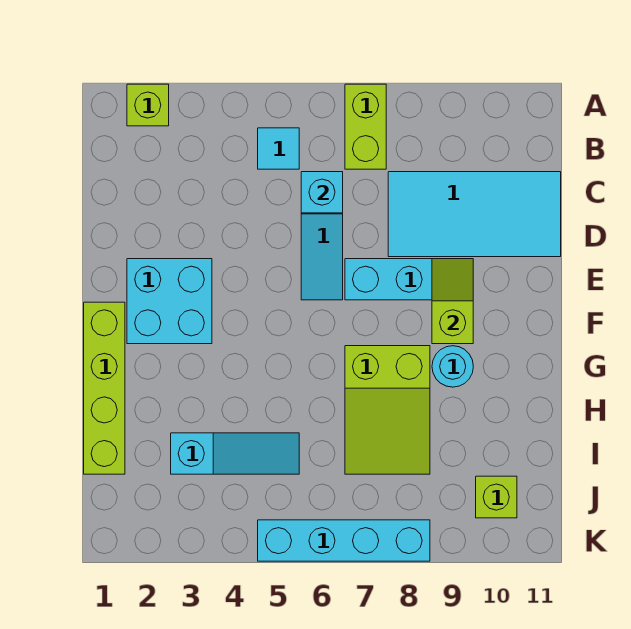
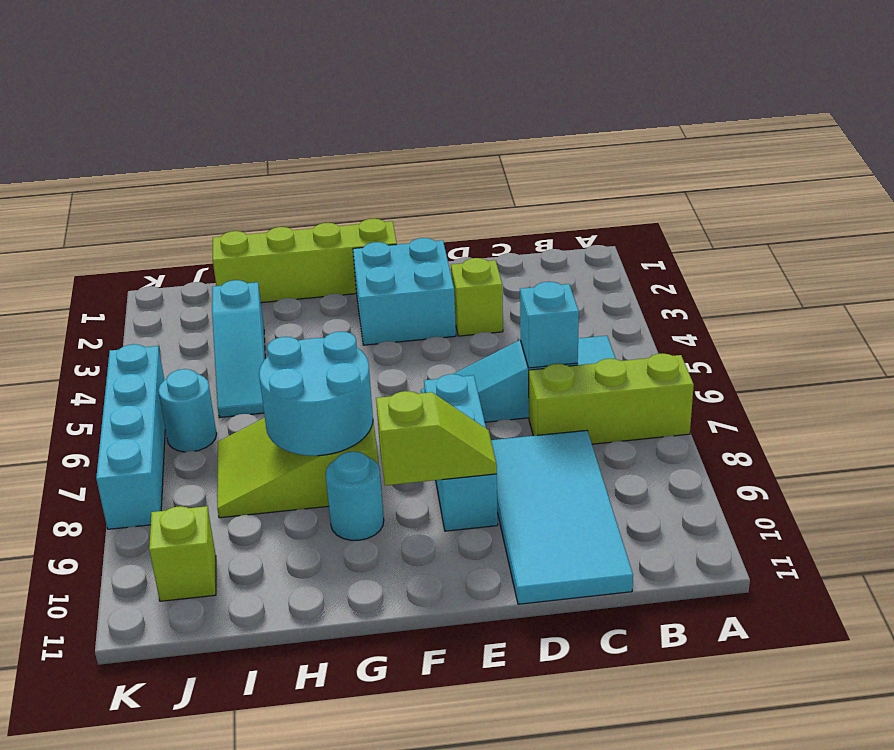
lime brick A2 level 1 -> lime brick D3 level 1
lime brick A7:B7 level 1 -> lime brick A7:C7 level 1
none -> cyan round brick G7:H8 level 2
none -> cyan round brick J6 level 1

